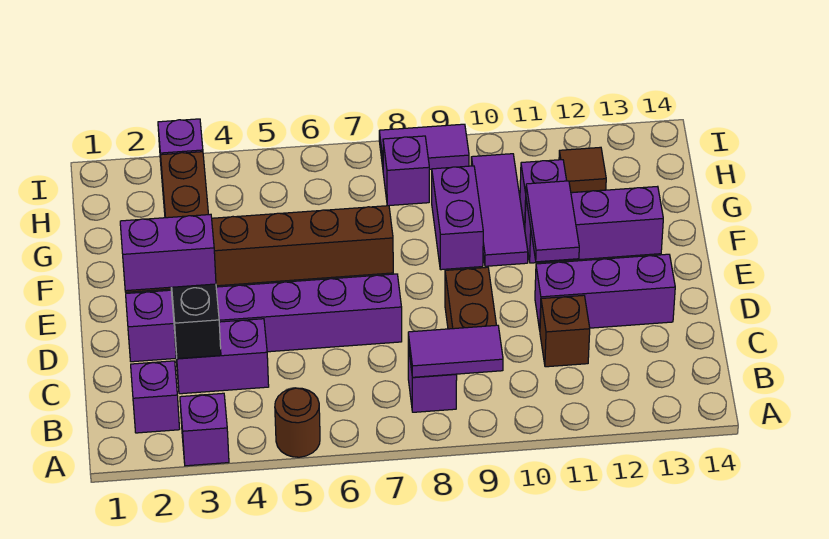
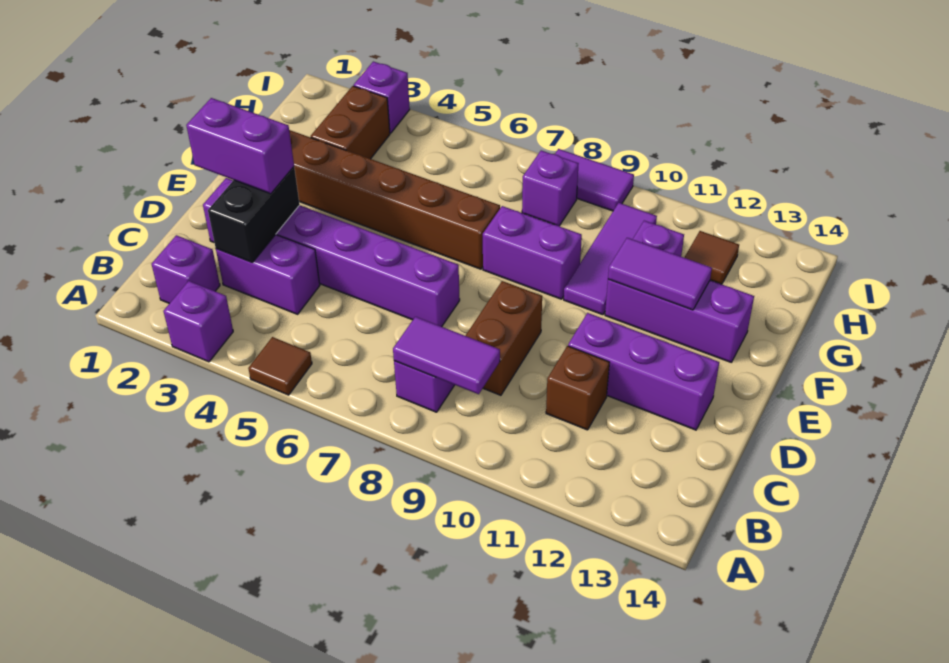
brown round brick A5 level 1 -> brown tile A5 level 1
purple tile E11:F11 level 2 -> purple tile F11:F12 level 2
purple brick F9:G9 level 1 -> purple brick F8:F9 level 1

